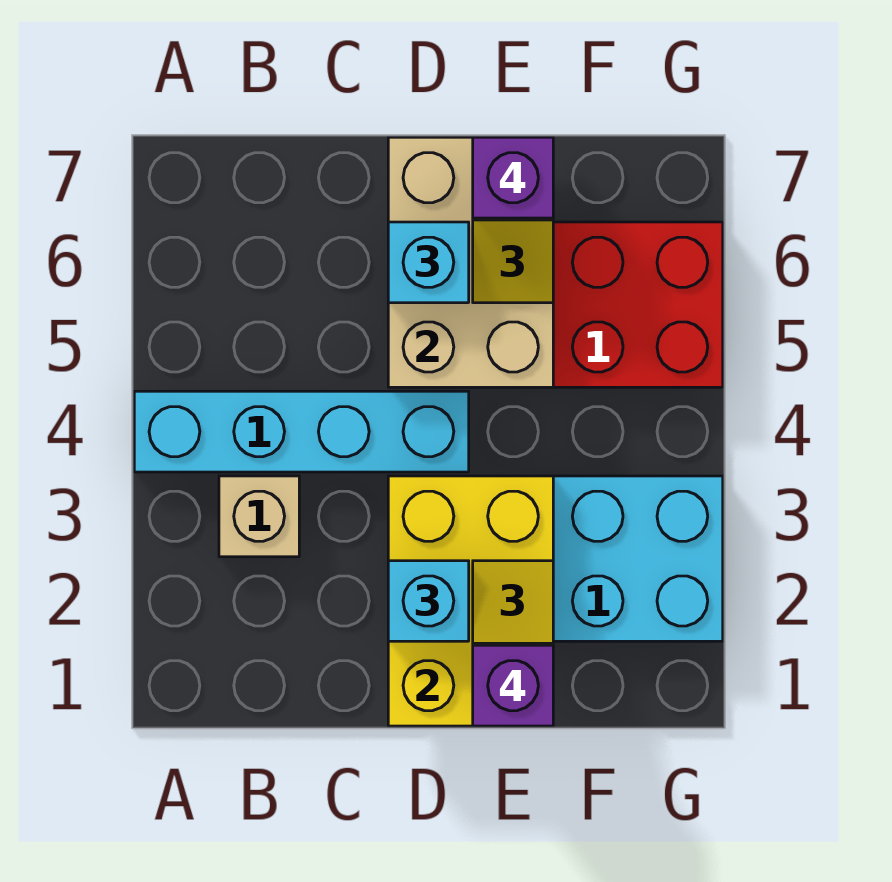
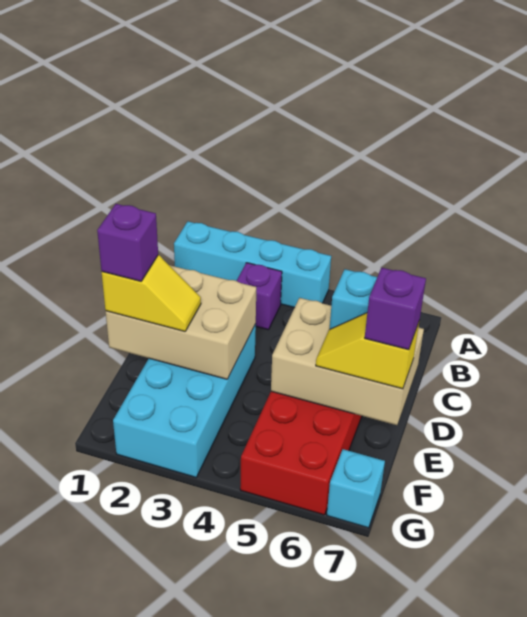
cyan brick A4:D4 level 1 -> cyan brick A1:A4 level 1
tan brick B3 level 1 -> purple brick B3 level 1
yellow brick D1:E3 level 2 -> tan brick D1:E3 level 2
cyan brick D2 level 3 -> cyan brick G7 level 1

